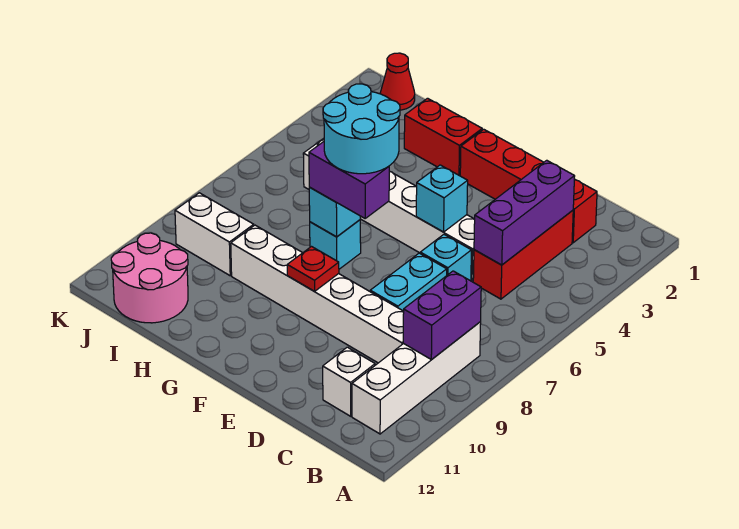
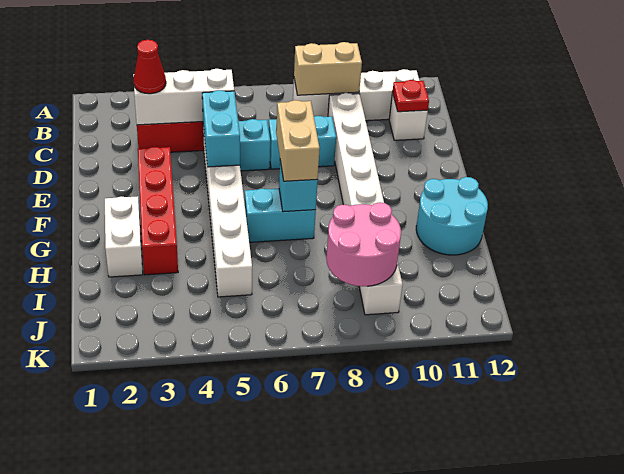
purple brick B8:B9 level 2 -> tan brick B8:B9 level 2
red brick C2:F2 level 1 -> red brick E3:H3 level 1
purple brick C3:C5 level 2 -> white brick C3:C5 level 2
cyan brick E5 level 2 -> cyan brick D5:E5 level 2
cyan round brick F6:G7 level 4 -> cyan round brick G11:H12 level 1
purple brick F7:G7 level 3 -> tan brick F7:G7 level 3
red plate F9 level 2 -> red plate C11 level 2
red brick G2:H2 level 1 -> white brick G2:H2 level 1
cyan brick G7 level 1 -> cyan brick G6:G7 level 1
pink round brick I11:J12 level 1 -> pink round brick I8:J9 level 2
red cone J1 level 1 -> red cone C3 level 3

